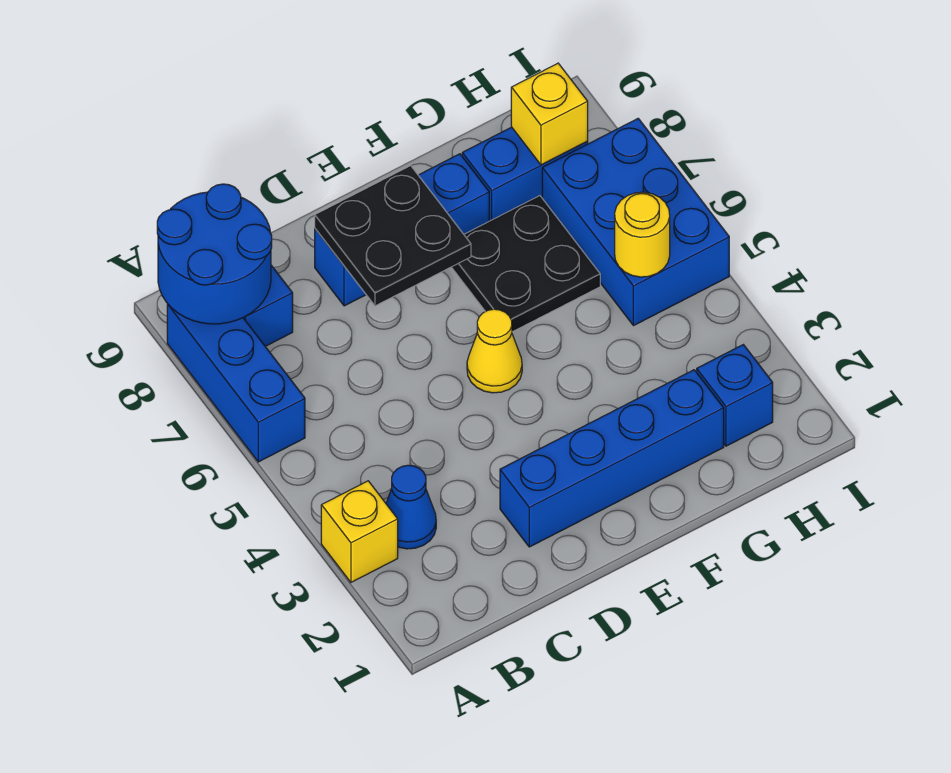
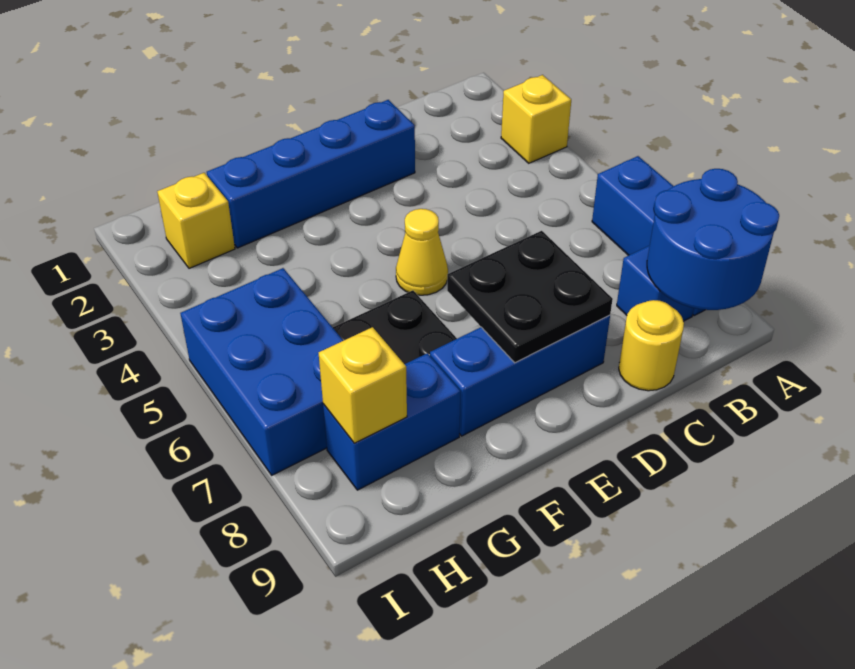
blue cone B3 level 1 -> none
blue brick H2 level 1 -> yellow brick H2 level 1
yellow round brick H5 level 2 -> yellow round brick C9 level 1

